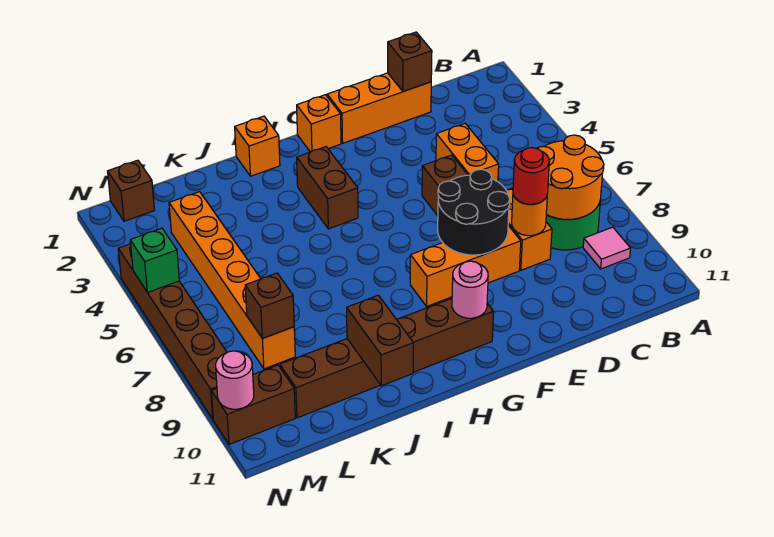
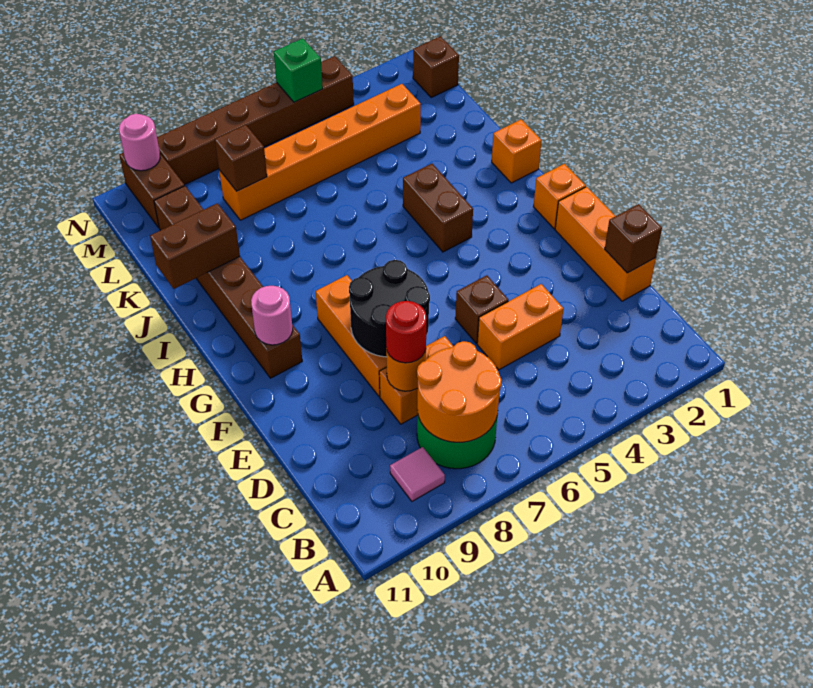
brown brick H3:H4 level 1 -> brown brick H4:I4 level 1

